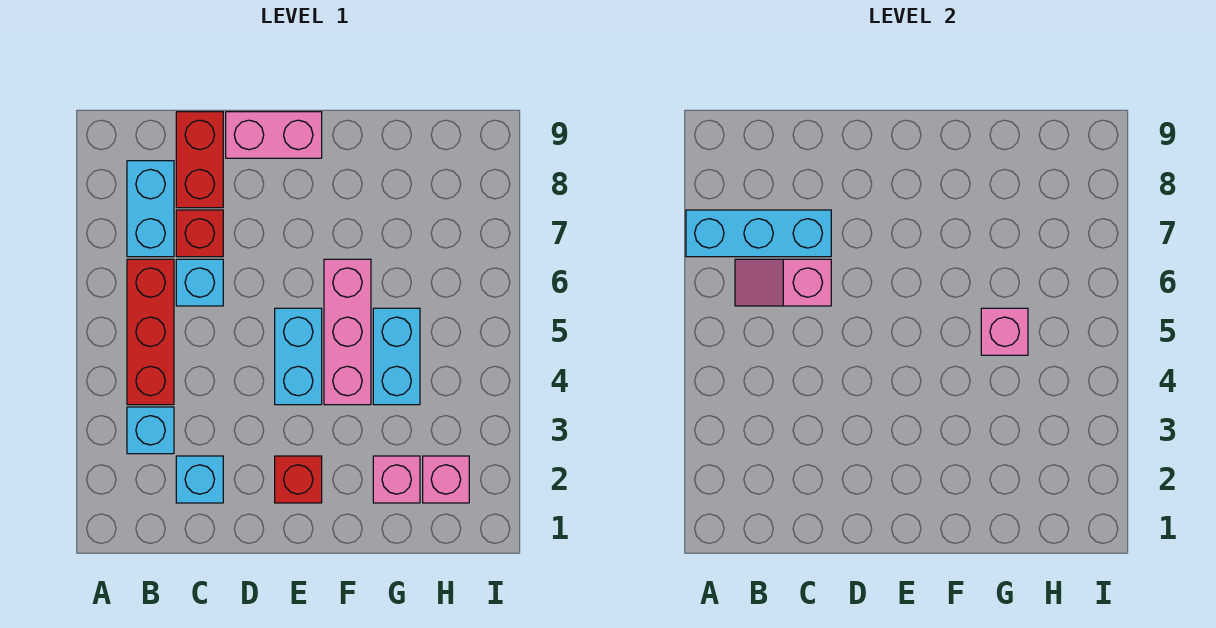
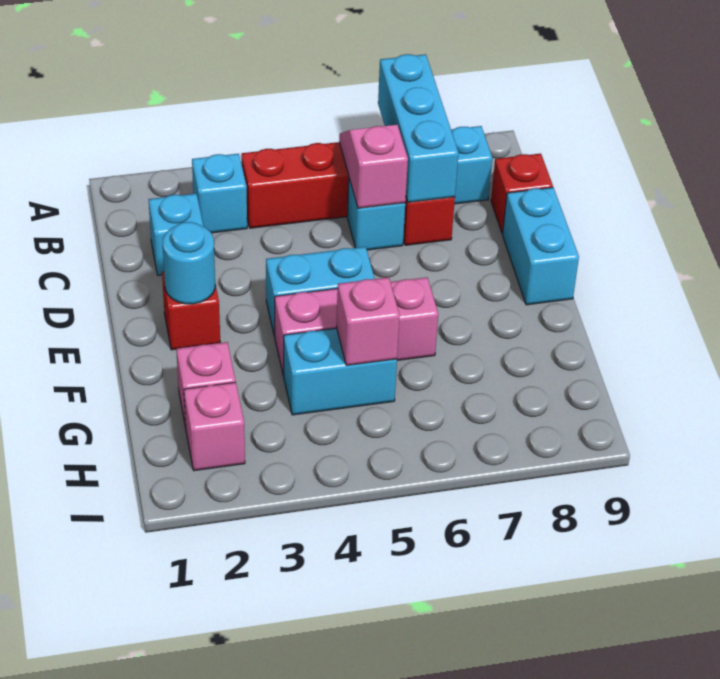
red brick C8:C9 level 1 -> red brick C9 level 1
pink brick D9:E9 level 1 -> cyan brick D9:E9 level 1
none -> cyan round brick E2 level 2

